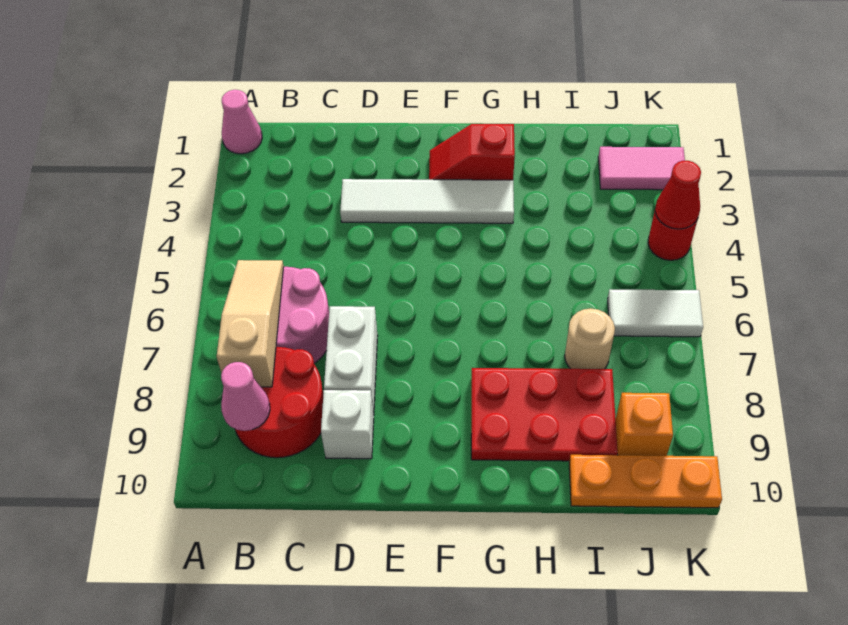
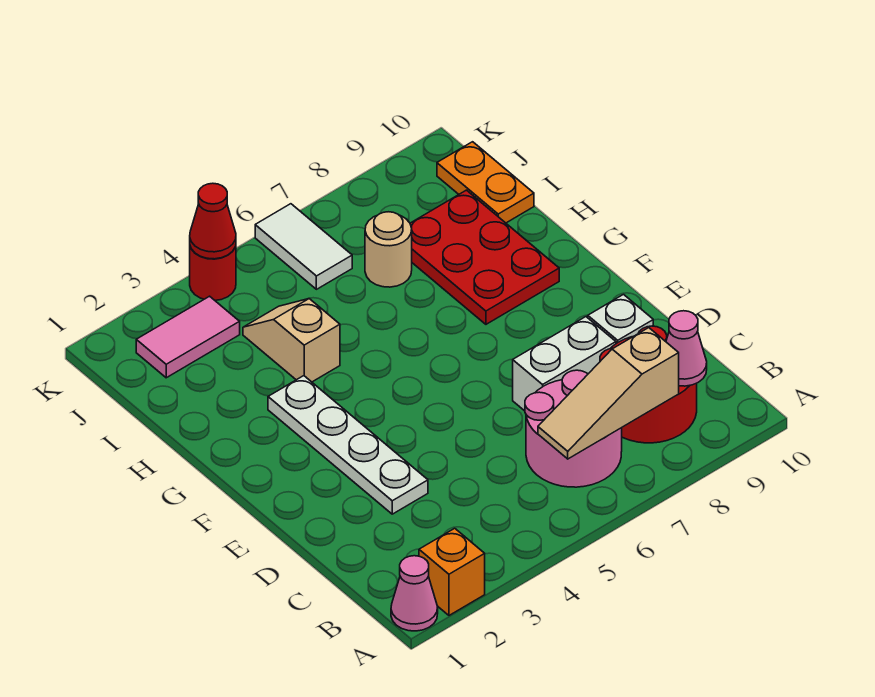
white tile D3:G3 level 1 -> white plate D3:G3 level 1
red slope F2:G2 level 1 top G -> none
none -> tan slope H4:I4 level 1 top H
orange plate I10:K10 level 1 -> orange plate I10:J10 level 1
pink tile J2:K2 level 1 -> pink tile J2:J3 level 1
orange brick J9 level 1 -> orange brick A2 level 1

